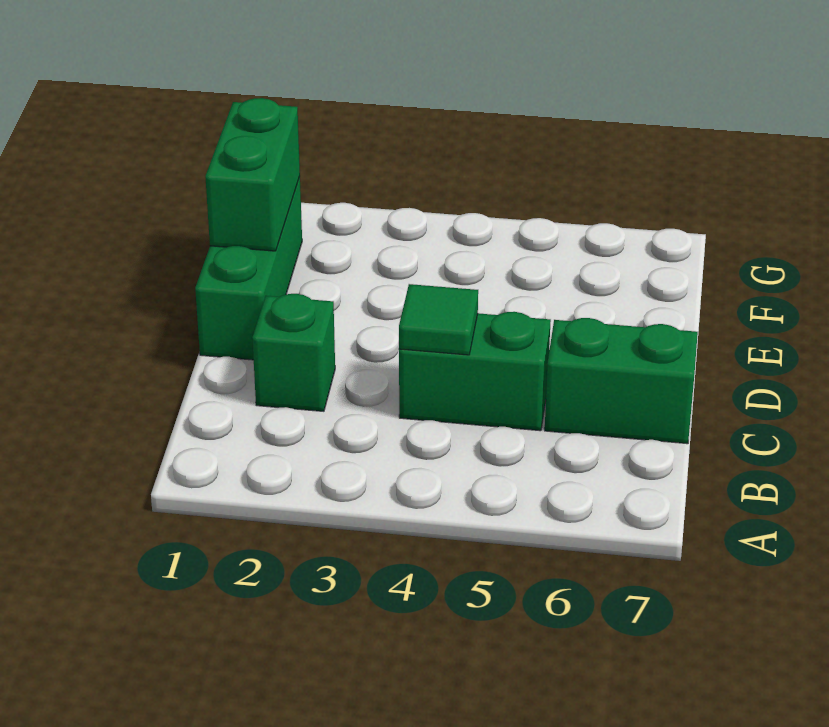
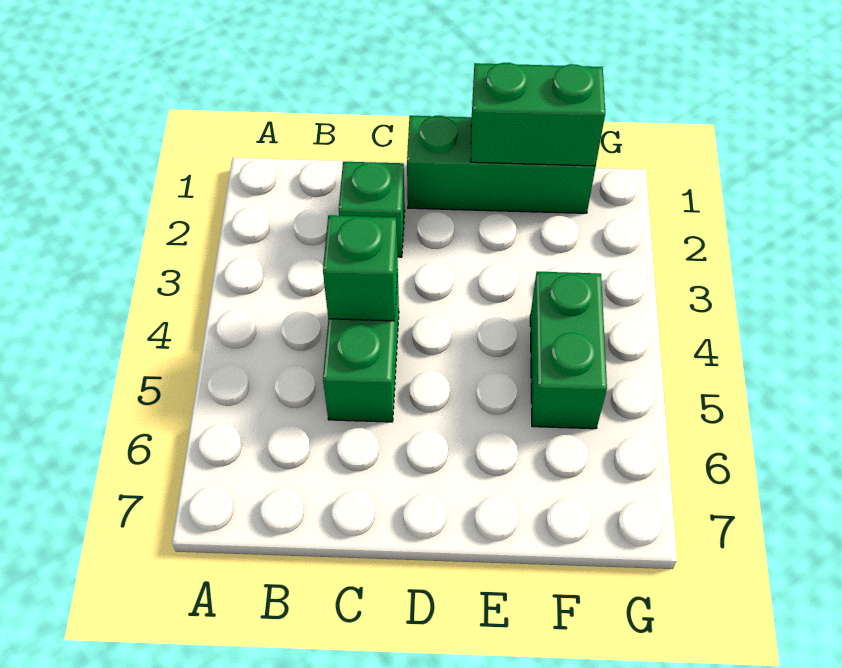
green tile C4 level 2 -> green brick C4 level 2
green brick C6:C7 level 1 -> green brick F4:F5 level 1

